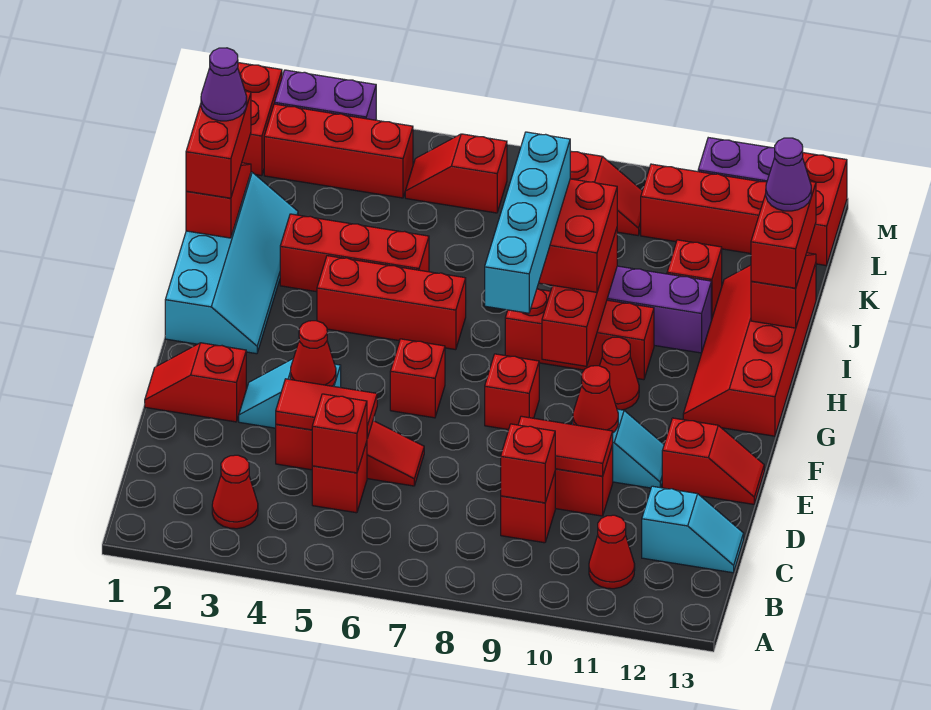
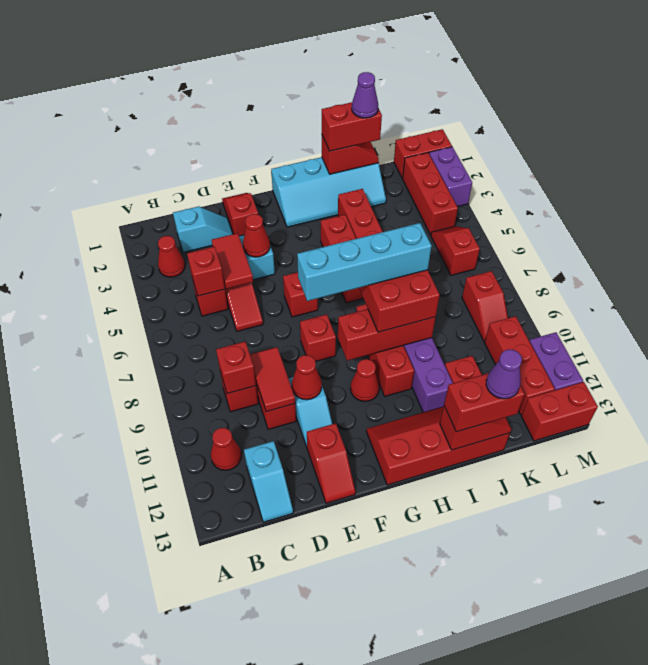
none -> cyan slope C2:D2 level 1 top C

